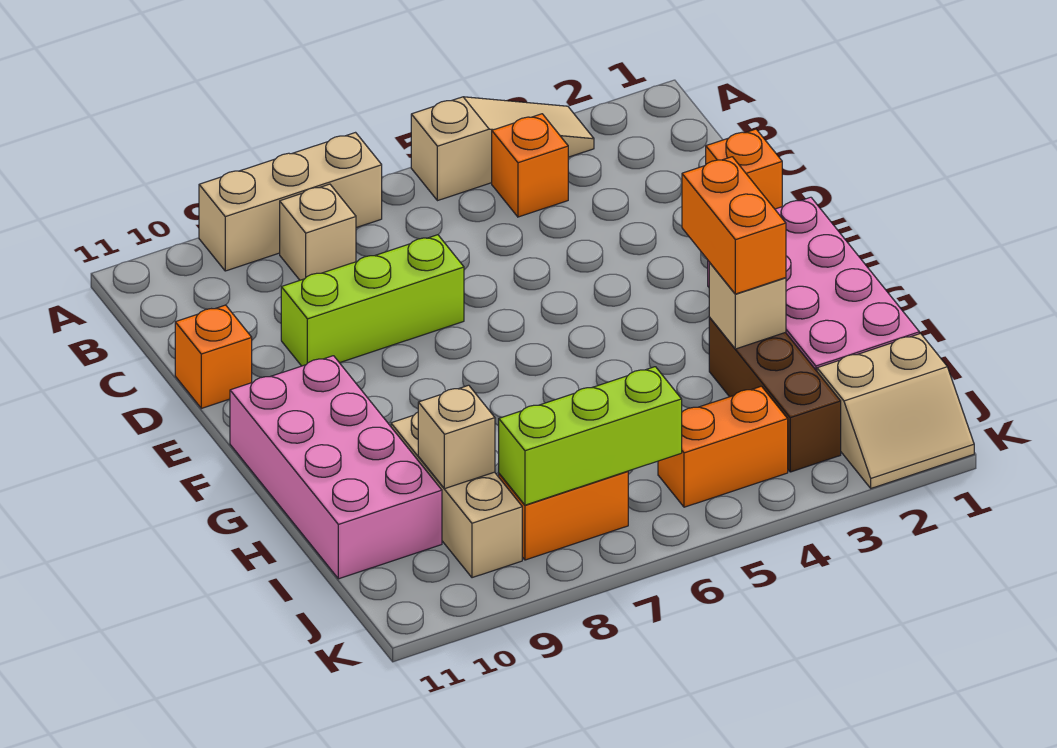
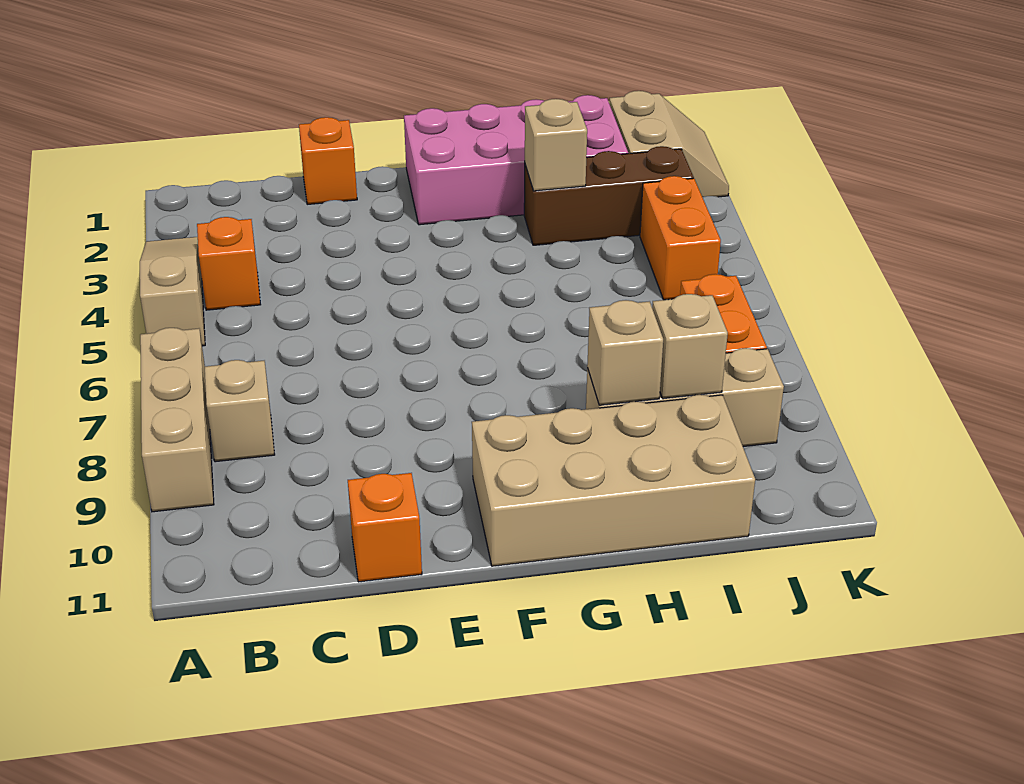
lime brick D7:D9 level 1 -> none
pink brick F10:I11 level 1 -> tan brick F10:I11 level 1
orange brick G3:H3 level 3 -> none
none -> tan brick H9 level 2
lime brick J6:J8 level 2 -> none

